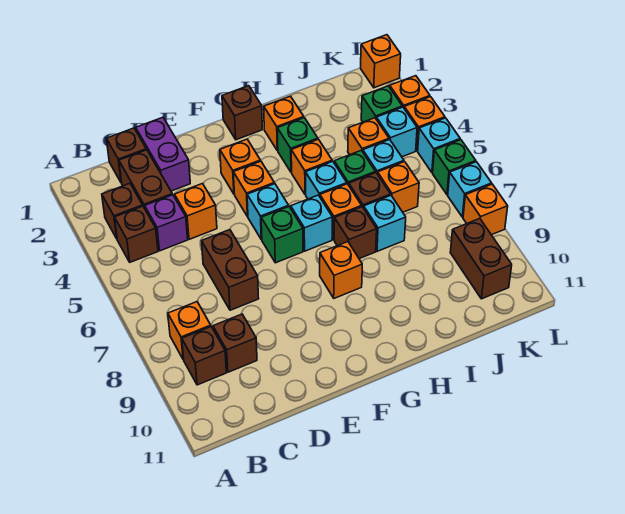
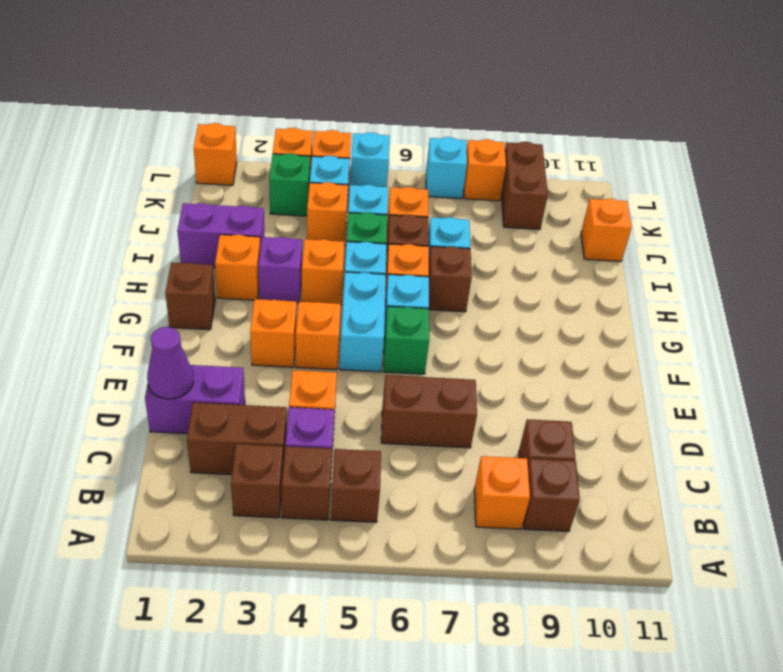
brown brick C1 level 1 -> brown brick B5 level 1
none -> purple cone D1 level 2
cyan brick F5 level 1 -> cyan brick F5:G5 level 1
orange brick G8 level 1 -> orange brick J11 level 1
green brick H3 level 1 -> purple brick H3 level 1
none -> purple brick I1:I2 level 1
brown brick K9:K10 level 1 -> brown brick K9:L9 level 1
green brick L6 level 1 -> none

